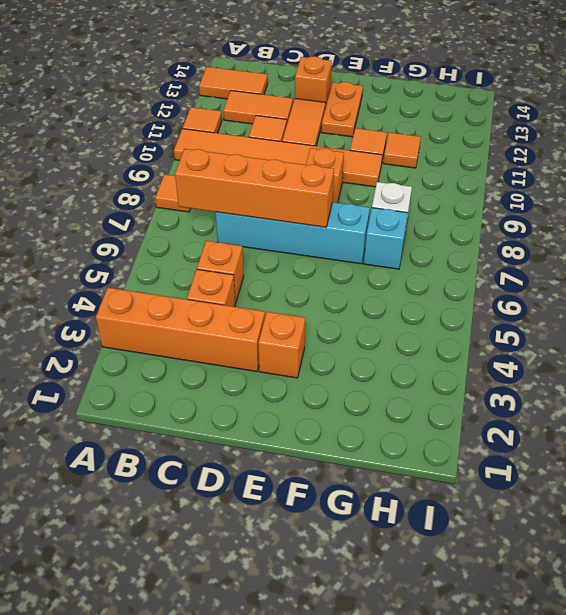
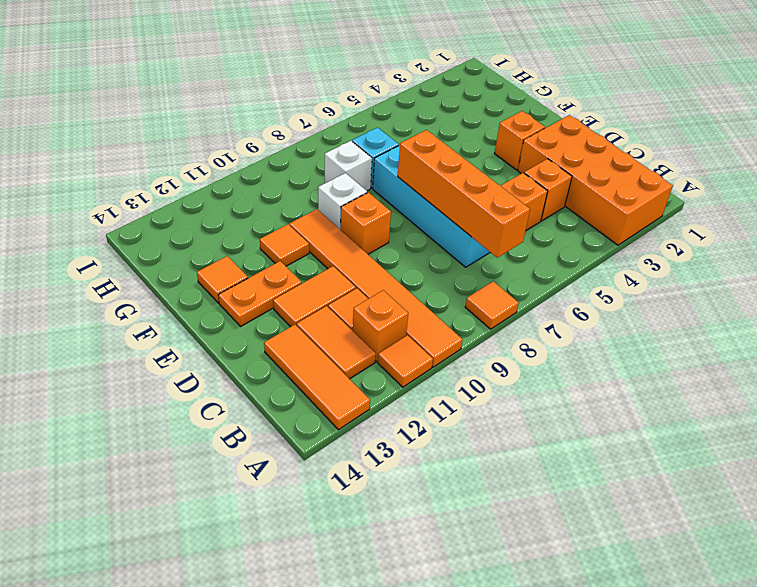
orange brick A3:D3 level 1 -> orange brick A2:D3 level 1
orange tile A13:B13 level 1 -> orange tile A13:C13 level 1
orange brick D13 level 1 -> orange brick B11 level 1
none -> white brick F9 level 1
orange tile G11 level 1 -> orange tile F13 level 1

